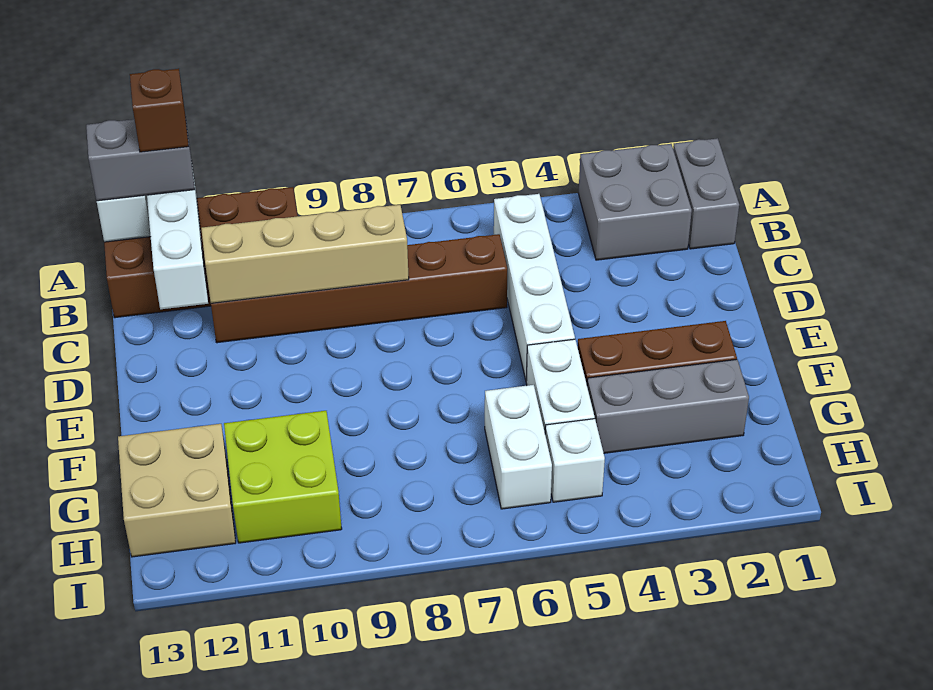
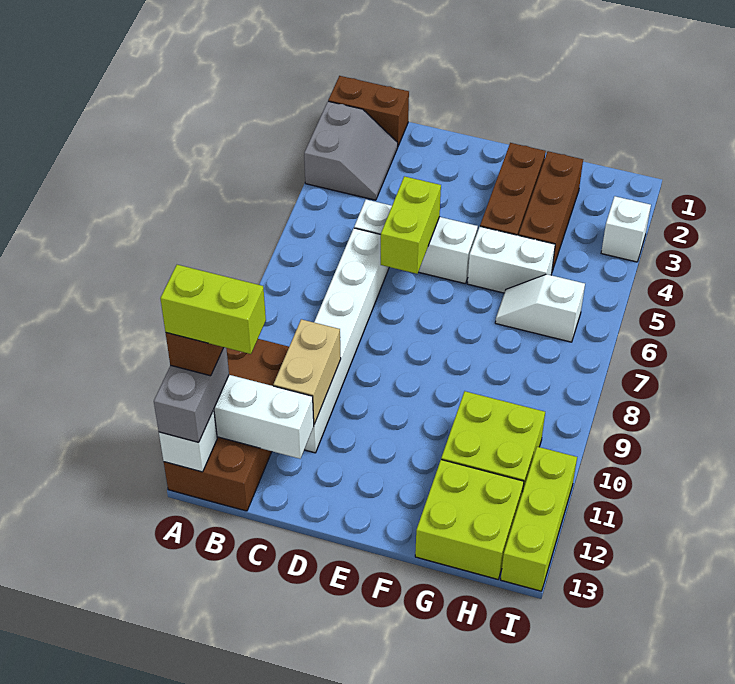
grey brick A1:B1 level 1 -> brown brick A1:B1 level 1
grey brick A2:B3 level 1 -> grey slope A2:B3 level 1 top A
none -> lime brick A12:B12 level 5
white brick B5:E5 level 1 -> white brick C5:E5 level 1
brown brick C6:C11 level 1 -> white brick C6:C11 level 1
tan brick C8:C11 level 2 -> tan brick C10:C11 level 2
none -> lime brick D5:D6 level 2
grey brick G2:G4 level 1 -> brown brick G2:G4 level 1
white brick G6:H6 level 1 -> white slope G6:H6 level 1 top H
tan brick G12:H13 level 1 -> lime brick G12:H13 level 1
white brick H5 level 1 -> white brick I3 level 1
none -> lime brick I11:I13 level 1

